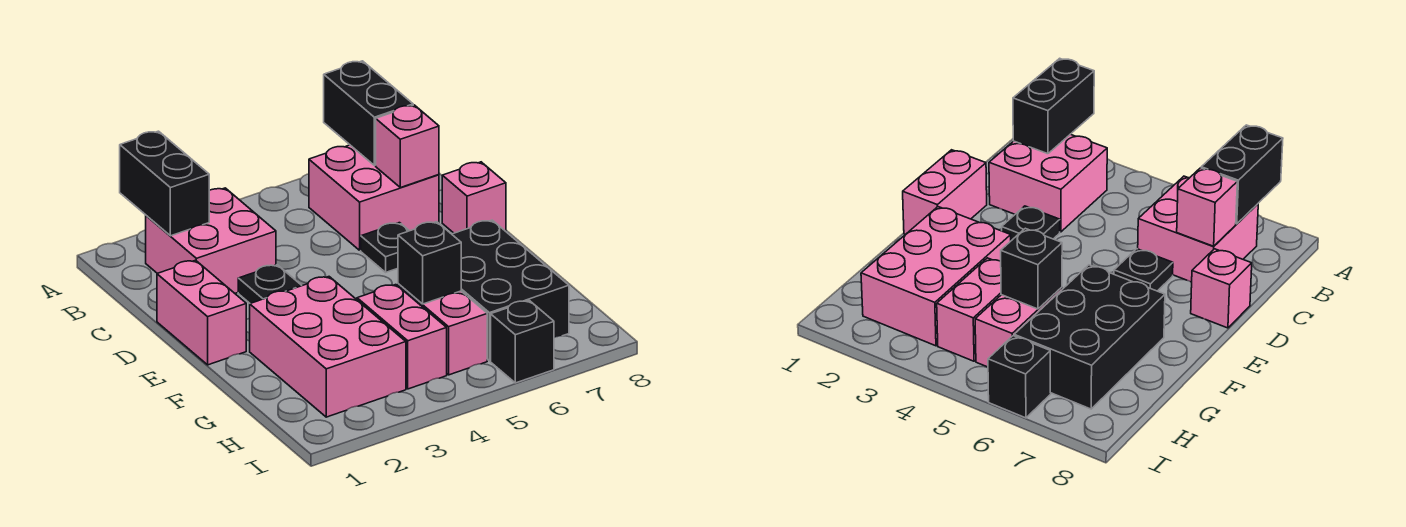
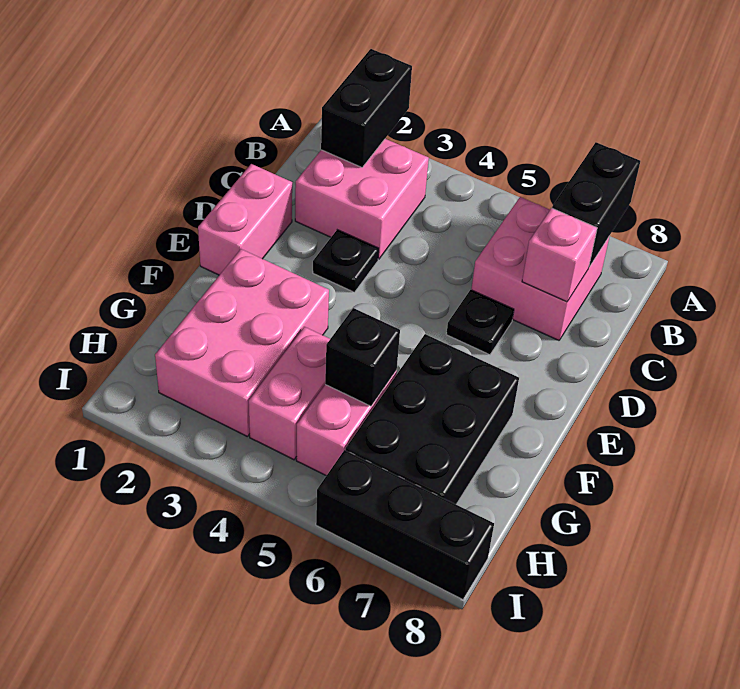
pink brick D8 level 1 -> none
black brick I6 level 1 -> black brick I6:I8 level 1

